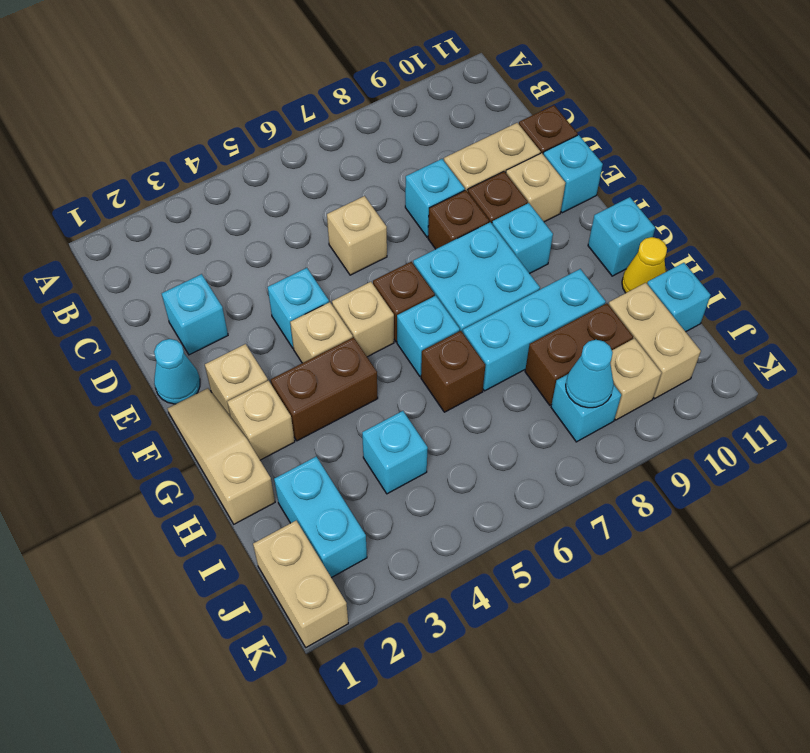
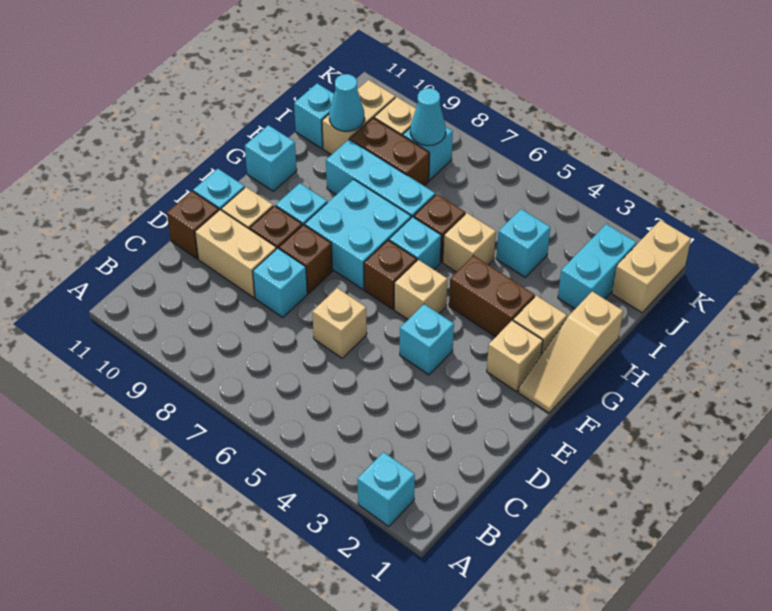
cyan brick D2 level 1 -> cyan brick A2 level 1
cyan cone E1 level 1 -> cyan cone I10 level 2
tan brick F4 level 1 -> tan brick H5 level 1
yellow cone H11 level 1 -> none

